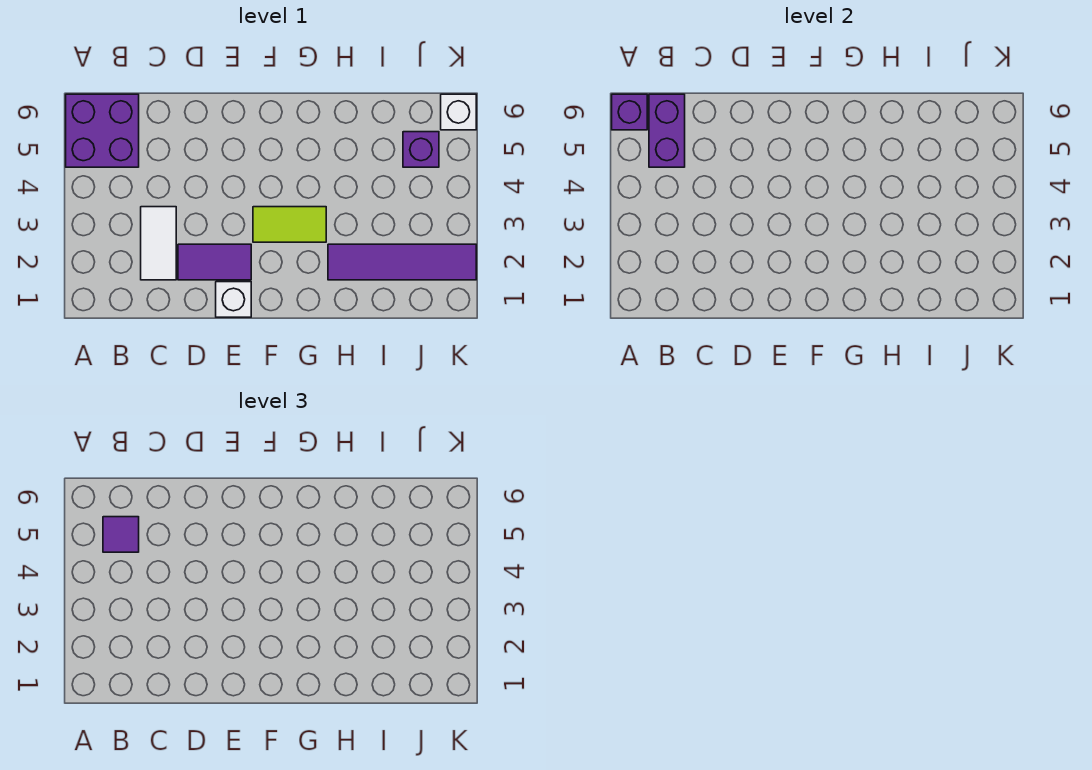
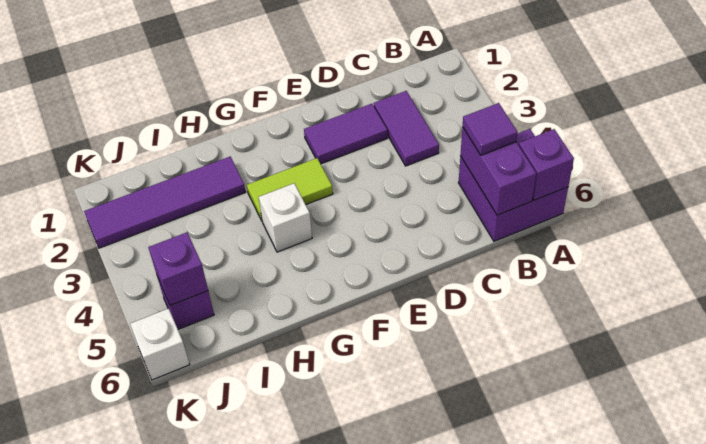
white tile C2:C3 level 1 -> purple tile C2:C3 level 1
white brick E1 level 1 -> white brick G4 level 1
none -> purple brick J5 level 2

